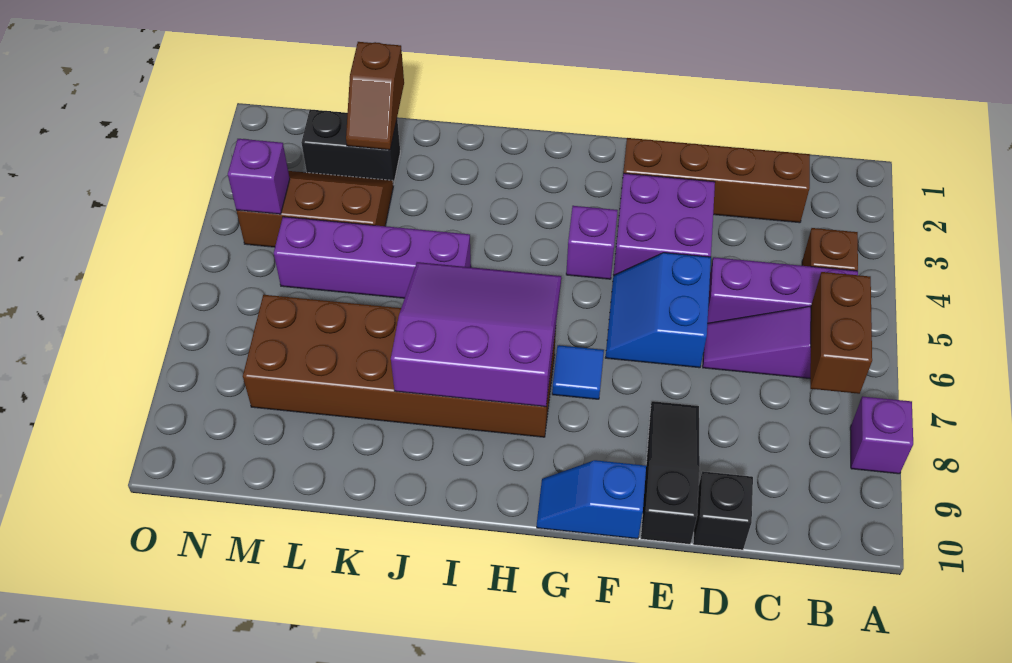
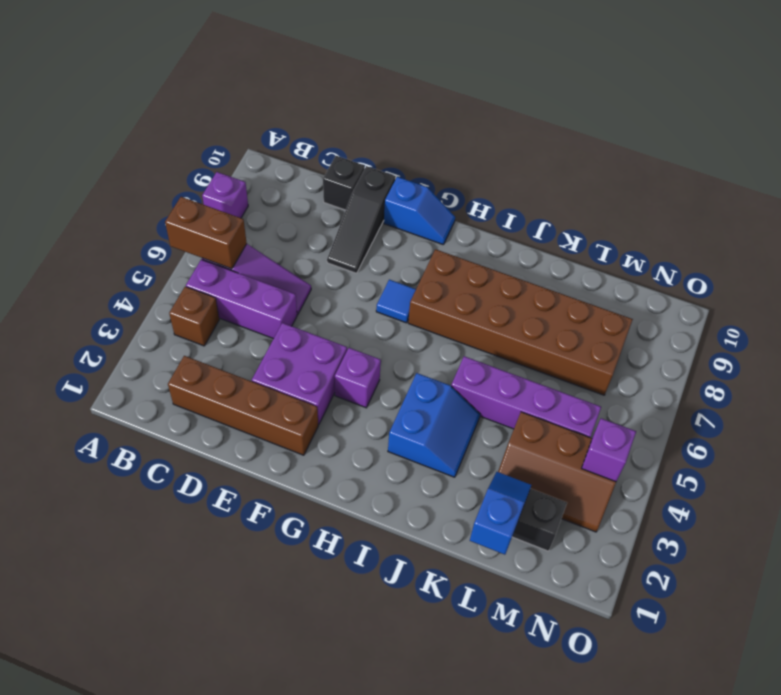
brown brick B6:B7 level 2 -> brown brick A6:B6 level 2
blue slope E5:F6 level 1 top E -> blue slope I3:J4 level 1 top I
purple slope H6:J8 level 2 top 8 -> none
brown slope L1:L2 level 2 top 1 -> blue slope L1:L2 level 2 top 1

